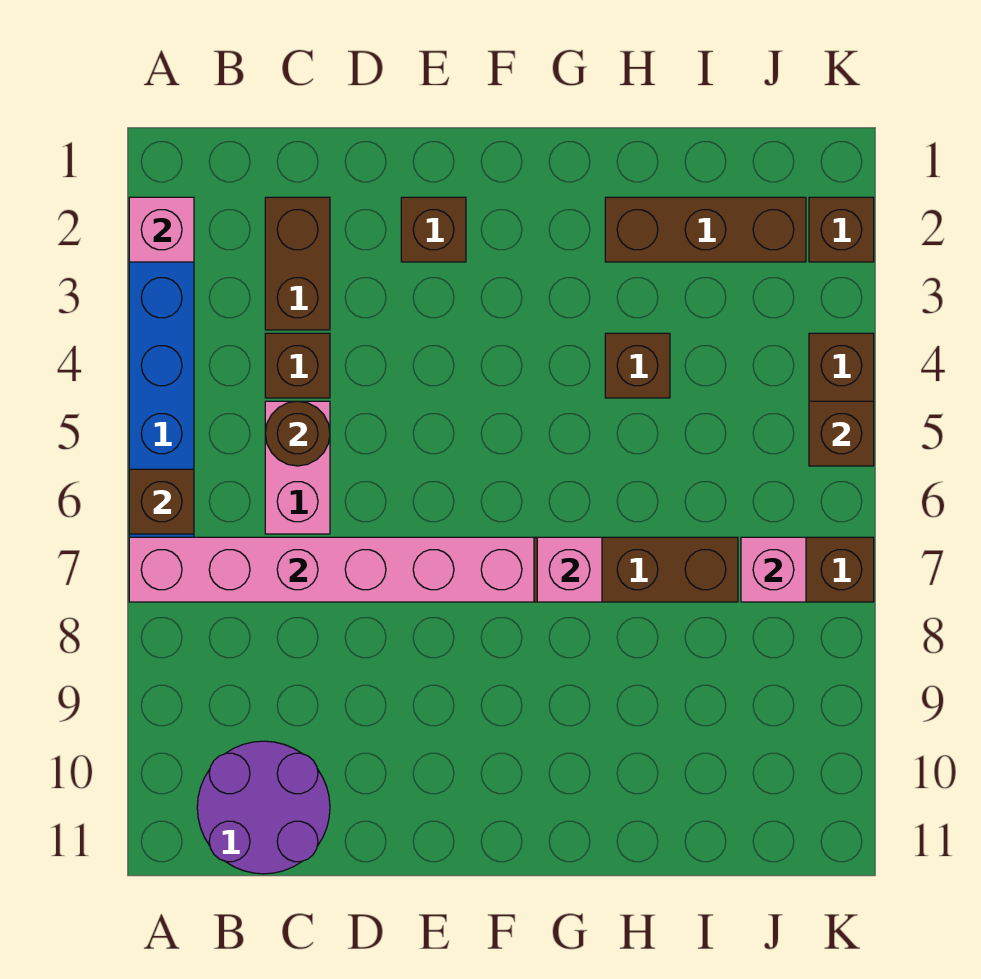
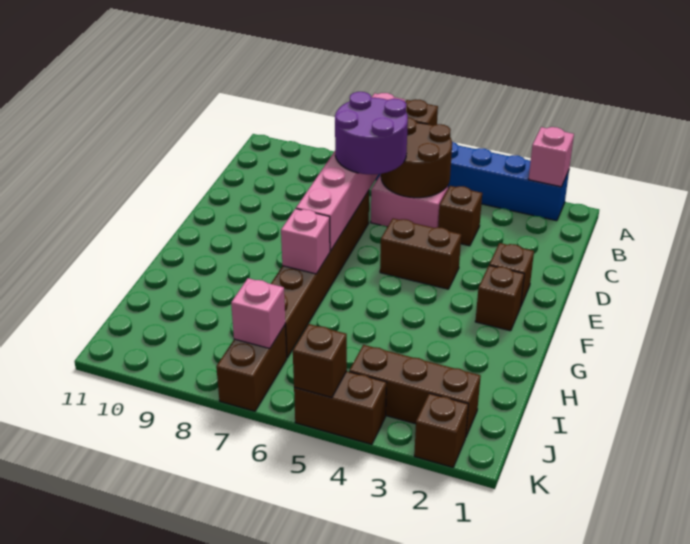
purple round brick B10:C11 level 1 -> purple round brick C6:D7 level 3
brown brick C2:C3 level 1 -> brown brick E4:E5 level 1
brown round brick C5 level 2 -> brown round brick B5:C6 level 2
brown brick H2:J2 level 1 -> brown brick J2:J4 level 1
brown brick H4 level 1 -> brown brick F2 level 1

